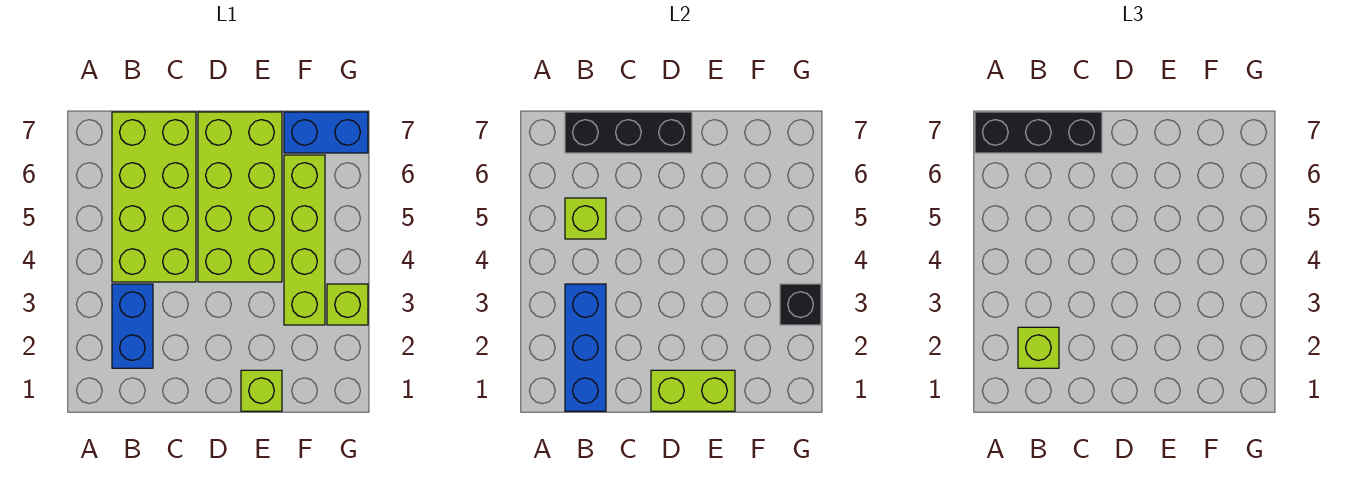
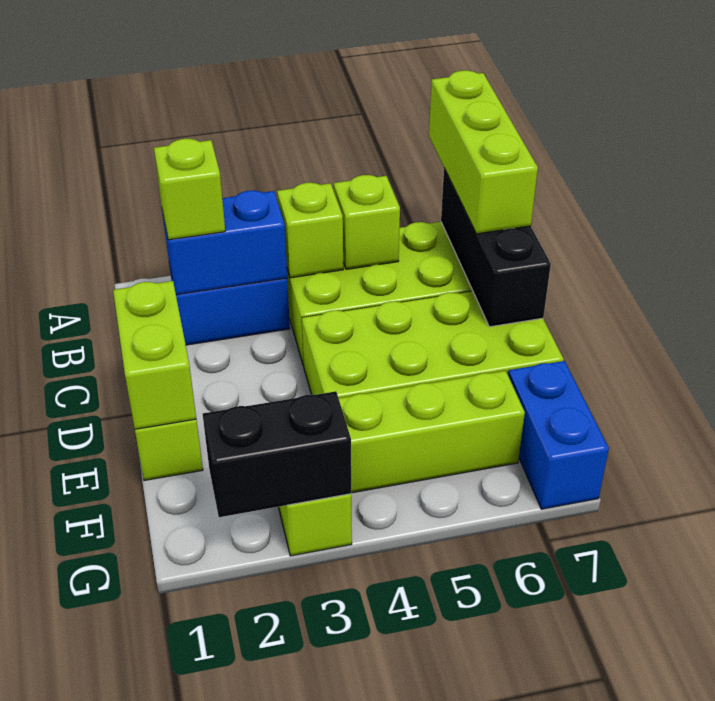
black brick A7:C7 level 3 -> lime brick A7:C7 level 3
blue brick B1:B3 level 2 -> blue brick B2:B3 level 2
none -> lime brick B4 level 2
black brick G3 level 2 -> black brick G2:G3 level 2

